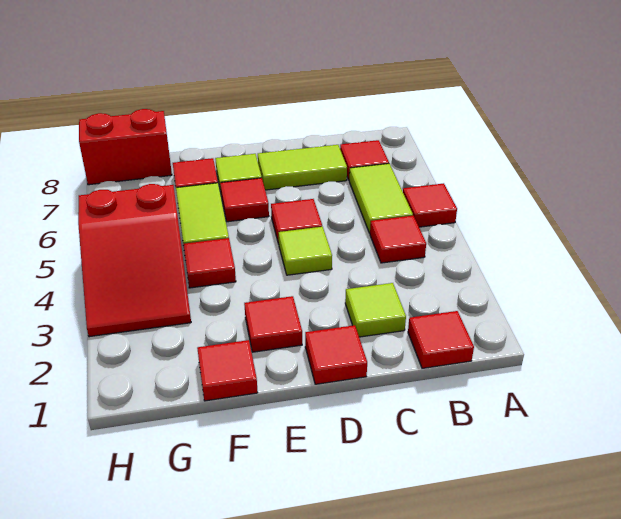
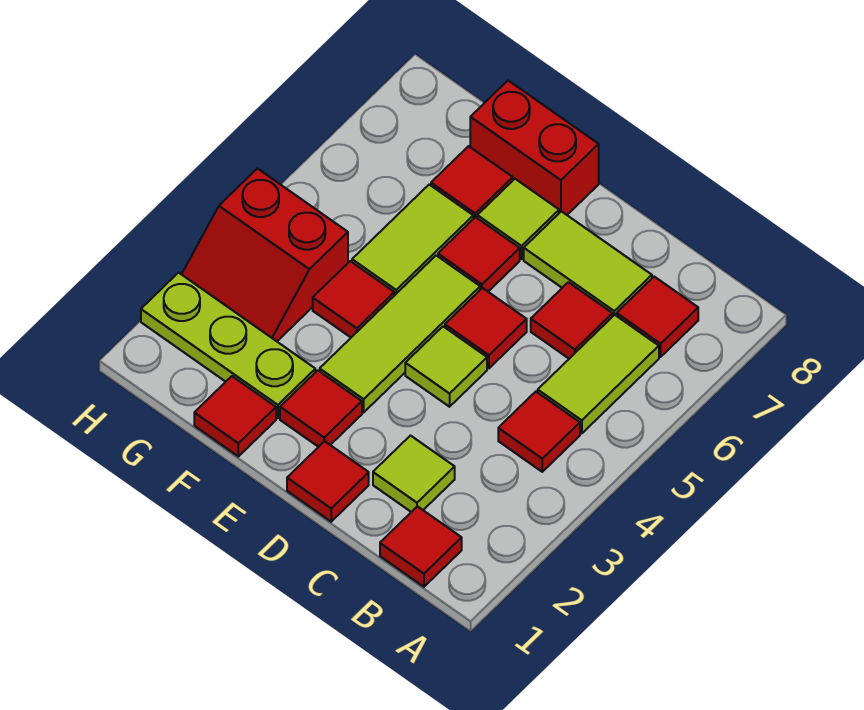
red tile A5 level 1 -> red tile C6 level 1
none -> lime tile E3:E5 level 1
none -> lime plate F2:H2 level 1
red slope G3:H5 level 1 top 5 -> red slope G3:H4 level 1 top 4
red brick G8:H8 level 1 -> red brick E8:F8 level 1

